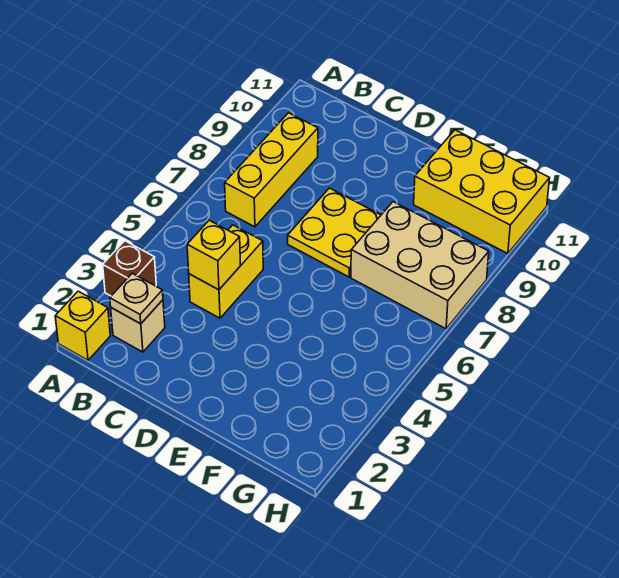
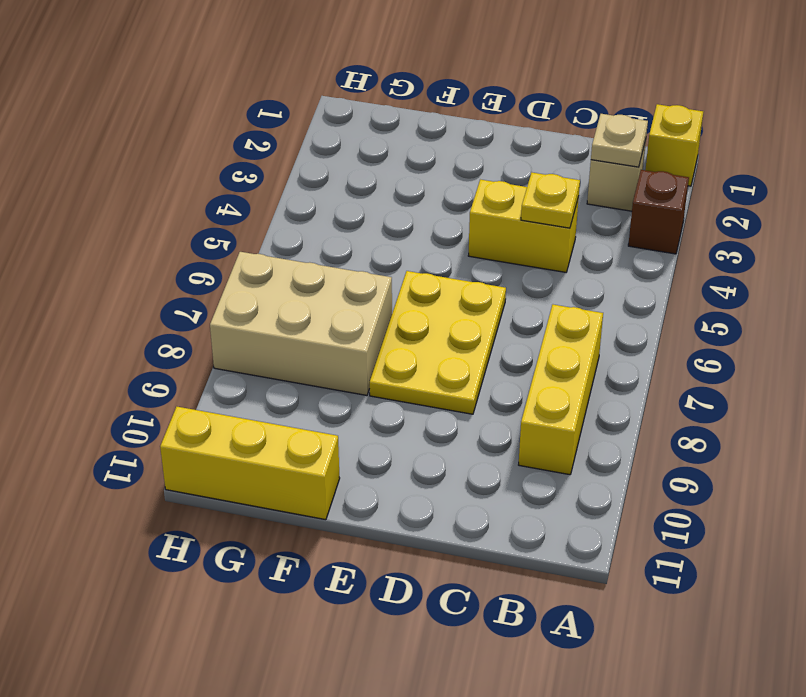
yellow brick C4:C5 level 1 -> yellow brick C4:D4 level 1
yellow brick C4 level 2 -> yellow plate C4 level 2
yellow plate D7:E8 level 1 -> yellow plate D6:E8 level 1
yellow brick F10:H11 level 1 -> yellow brick F11:H11 level 1

